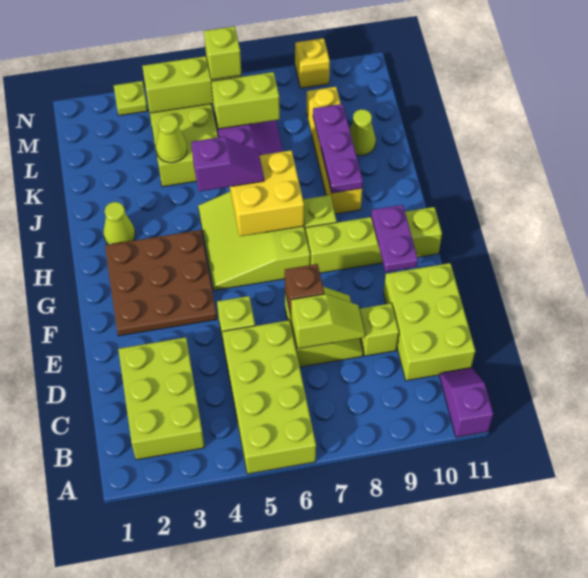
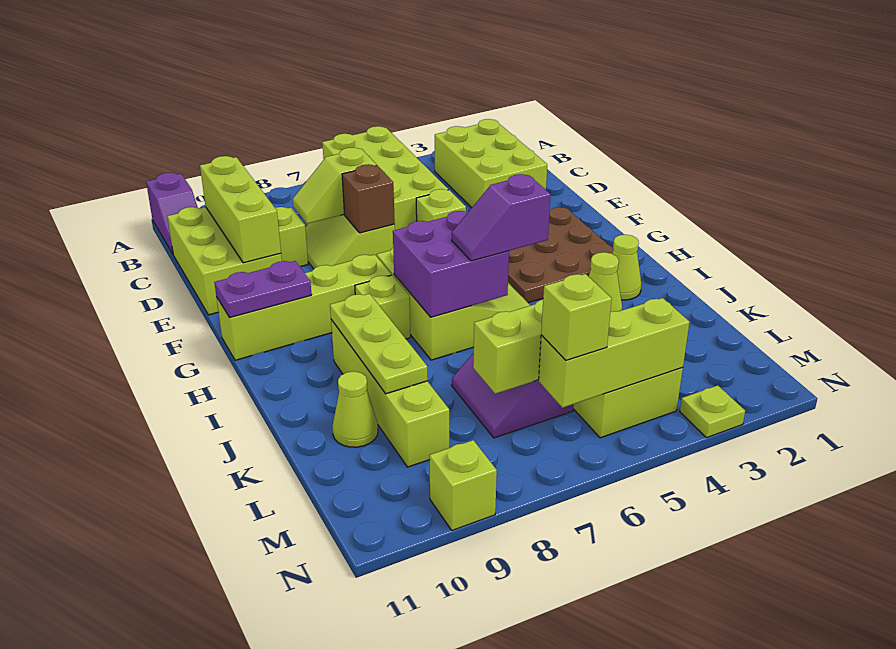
none -> lime brick C10:E10 level 2
purple plate F10:G10 level 2 -> purple plate G10:G11 level 2
yellow brick H6:I7 level 2 -> purple brick H6:I7 level 2
yellow brick I9:L9 level 1 -> lime brick I9:L9 level 1
purple plate I9:K9 level 2 -> lime plate I9:K9 level 2
yellow brick N9 level 1 -> lime brick N9 level 1

